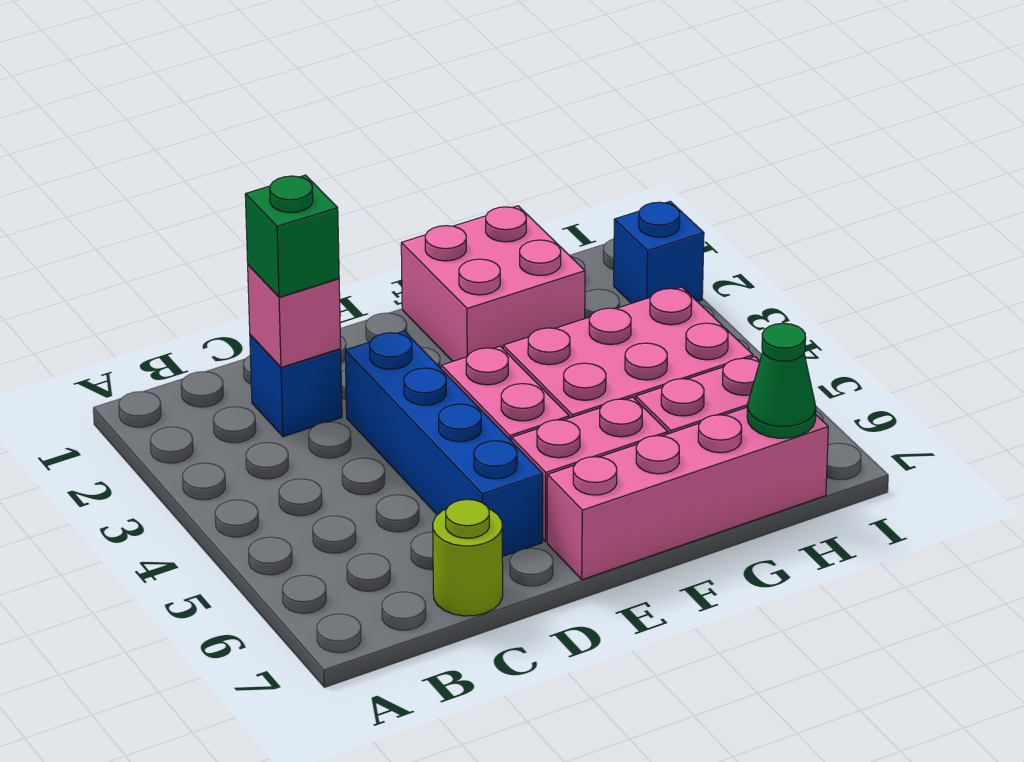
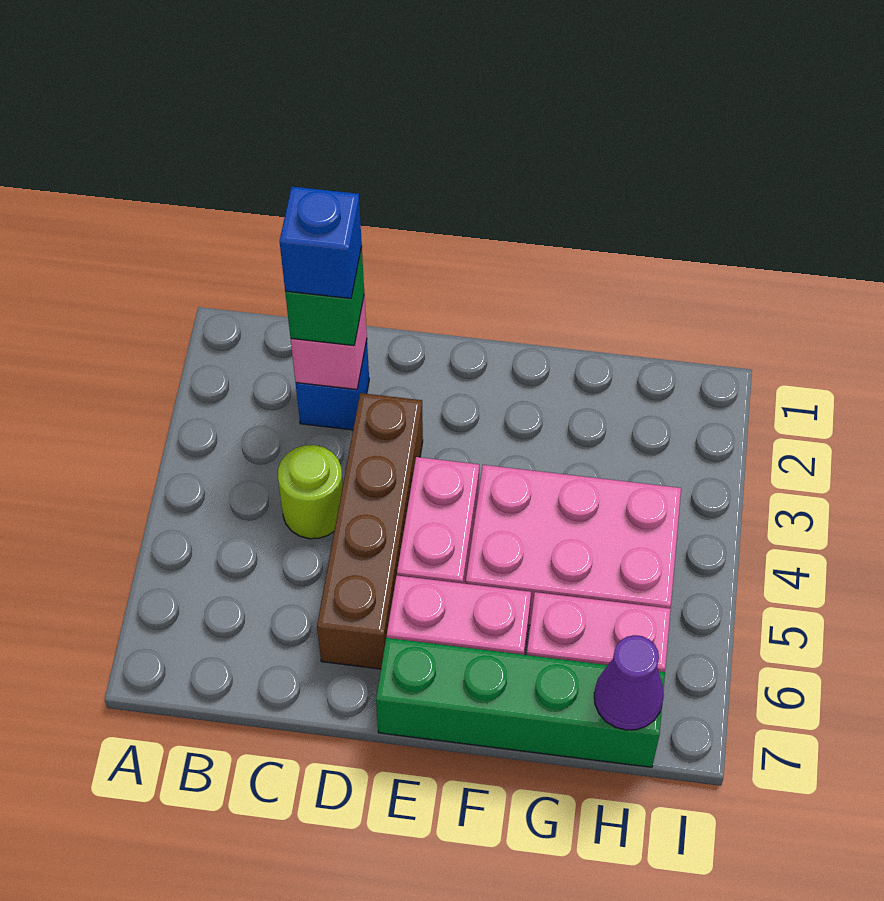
lime round brick C7 level 1 -> lime round brick C4 level 1
blue brick D3:D6 level 1 -> brown brick D3:D6 level 1
pink brick E7:H7 level 1 -> green brick E7:H7 level 1
pink brick F1:G2 level 1 -> none
green cone H7 level 2 -> purple cone H7 level 2
blue brick I2 level 1 -> blue brick C2 level 4

